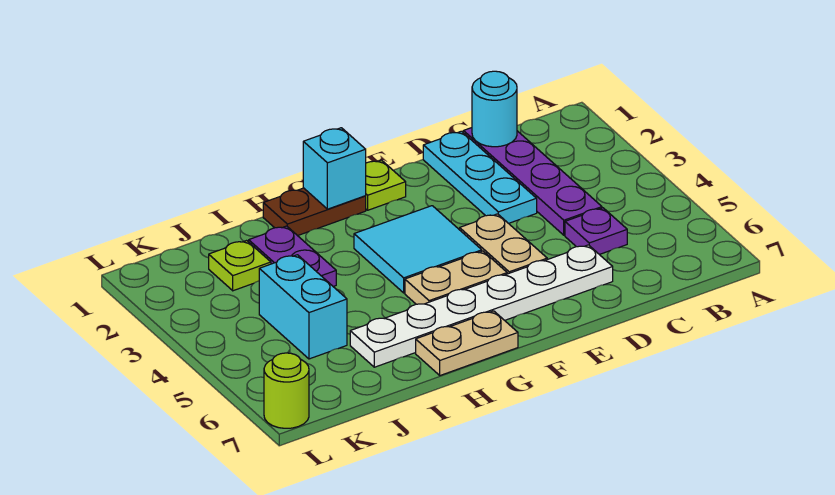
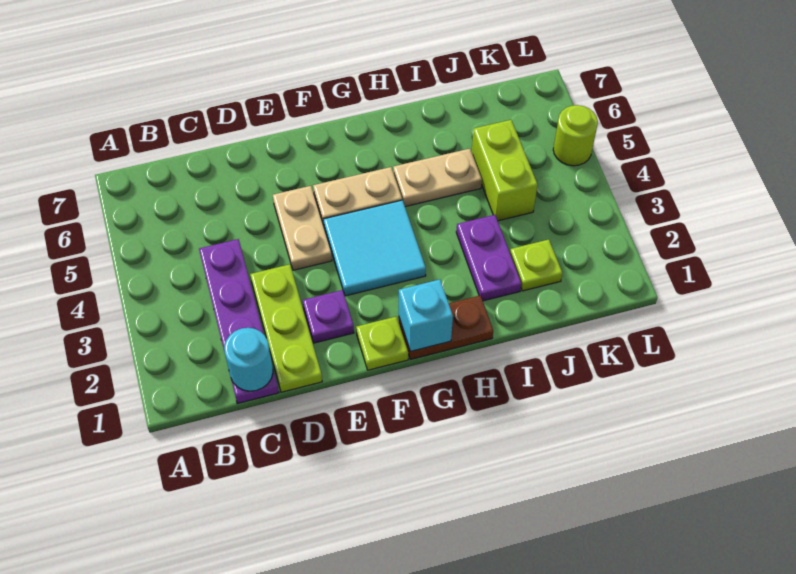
purple plate C5 level 1 -> purple plate E2 level 1
cyan plate D1:D3 level 1 -> lime plate D1:D3 level 1
white plate D6:I6 level 1 -> none
tan plate G7:H7 level 1 -> tan plate H5:I5 level 1
cyan brick J4:J5 level 1 -> lime brick J4:J5 level 1
lime round brick L7 level 1 -> lime round brick L5 level 1

